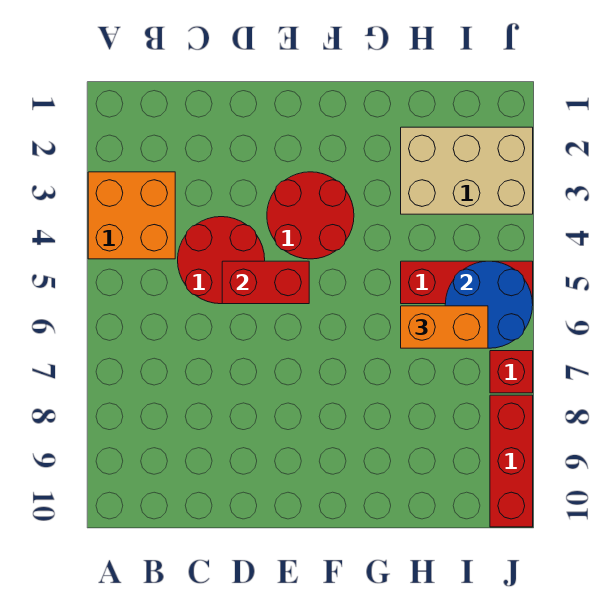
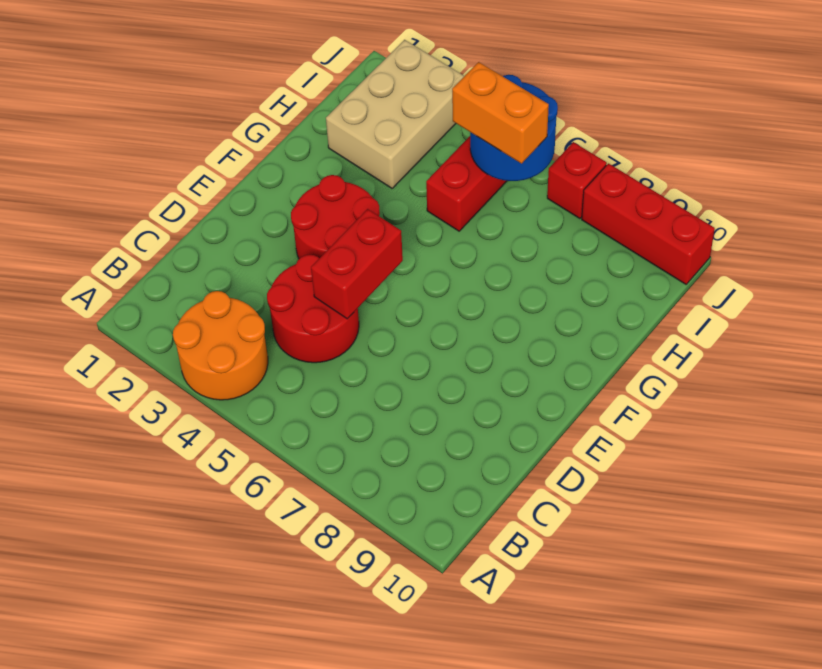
orange brick A3:B4 level 1 -> orange round brick A3:B4 level 1
orange brick H6:I6 level 3 -> orange brick I5:I6 level 3

